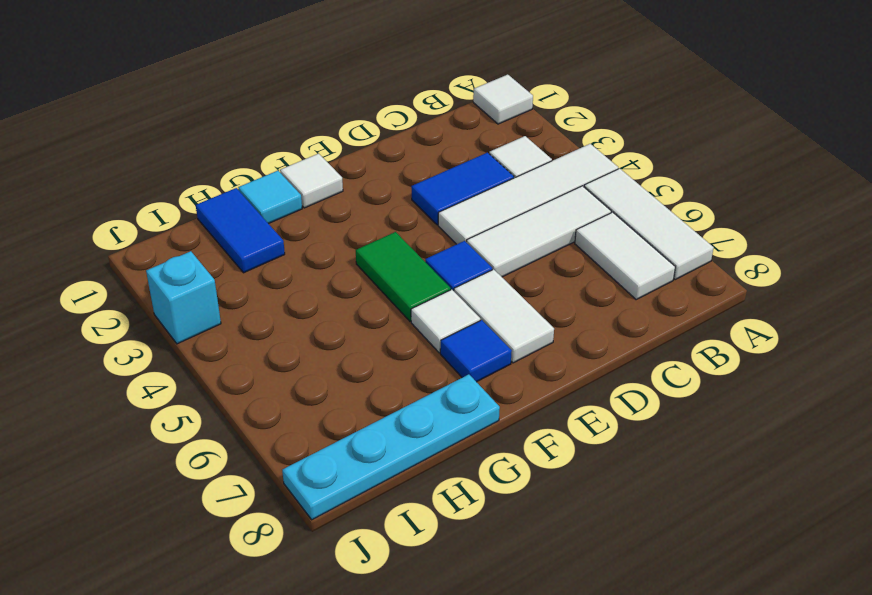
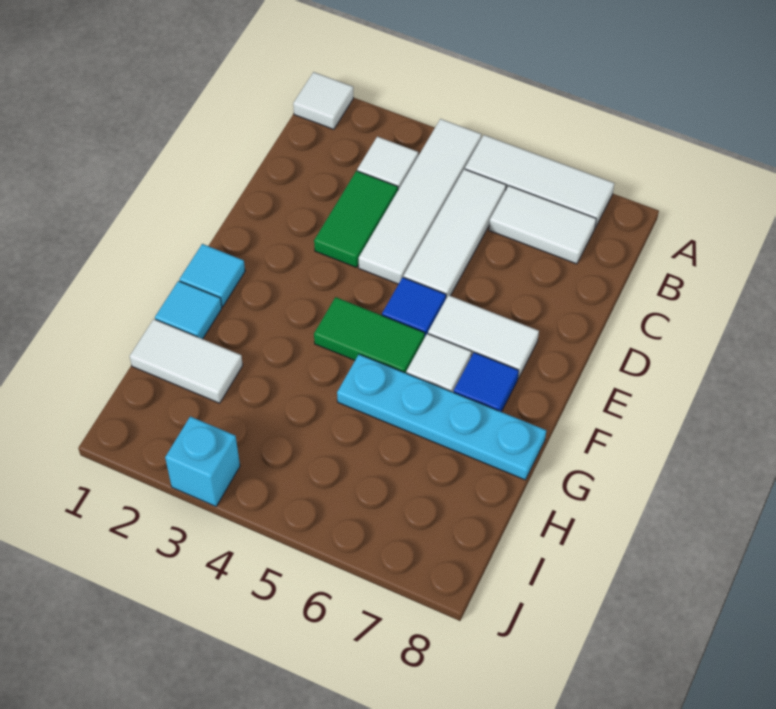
blue tile C3:D3 level 1 -> green tile C3:D3 level 1
white tile F1 level 1 -> cyan tile F1 level 1
cyan plate G8:J8 level 1 -> cyan plate G5:G8 level 1
blue tile H1:H2 level 1 -> white tile H1:H2 level 1

